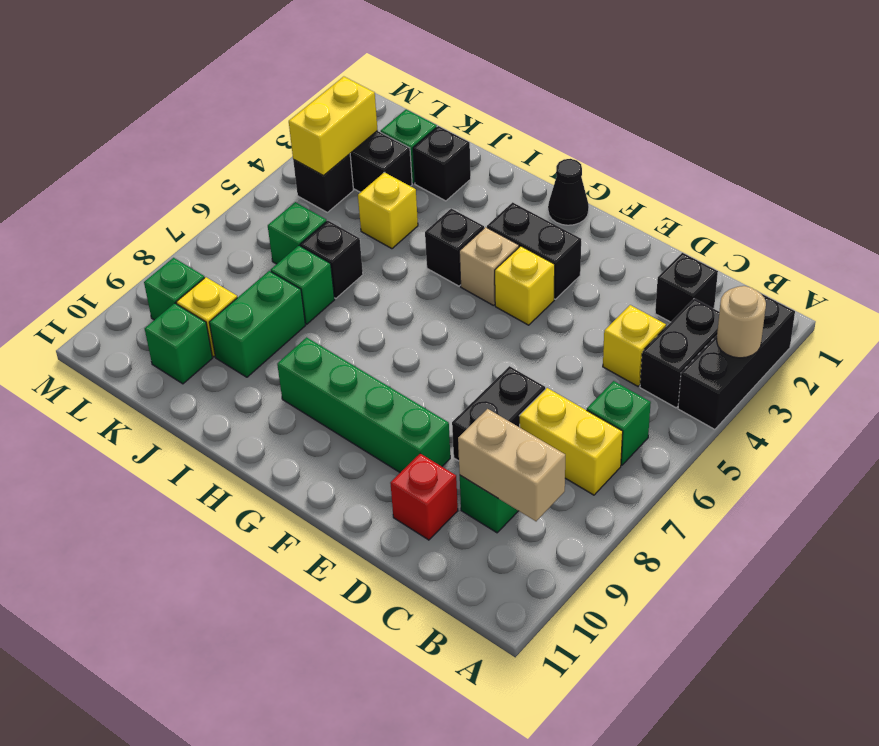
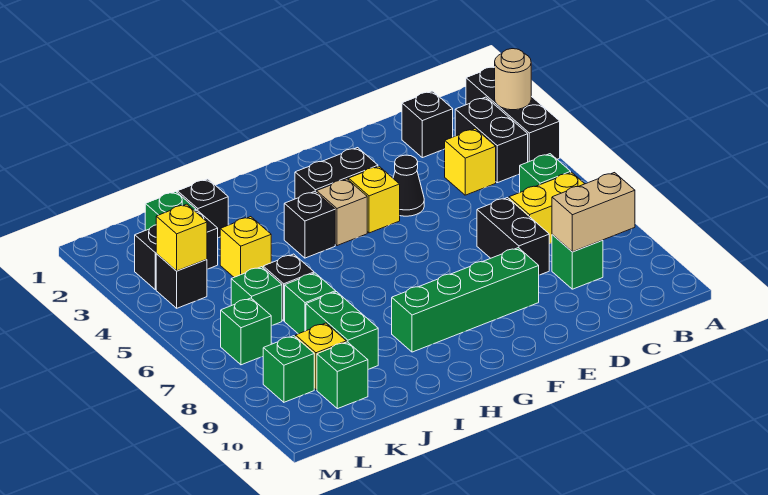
red brick D10 level 1 -> none
black cone G1 level 1 -> black cone E4 level 1
yellow brick L3:L4 level 2 -> yellow brick L4 level 2
none -> green brick L7 level 1

